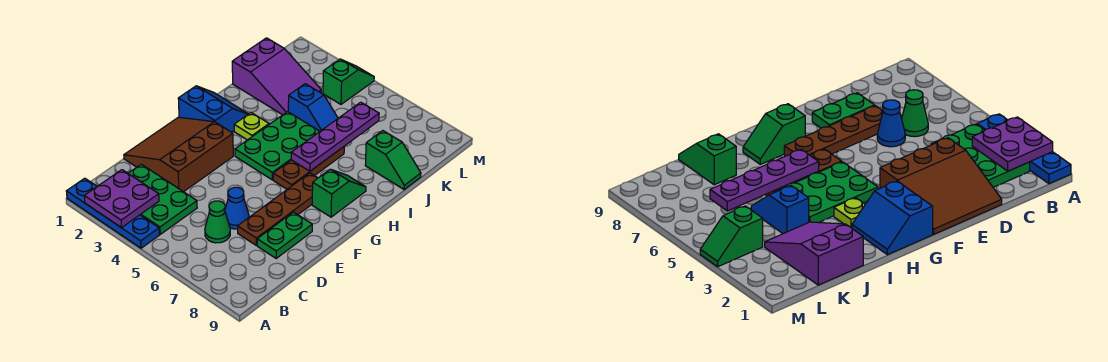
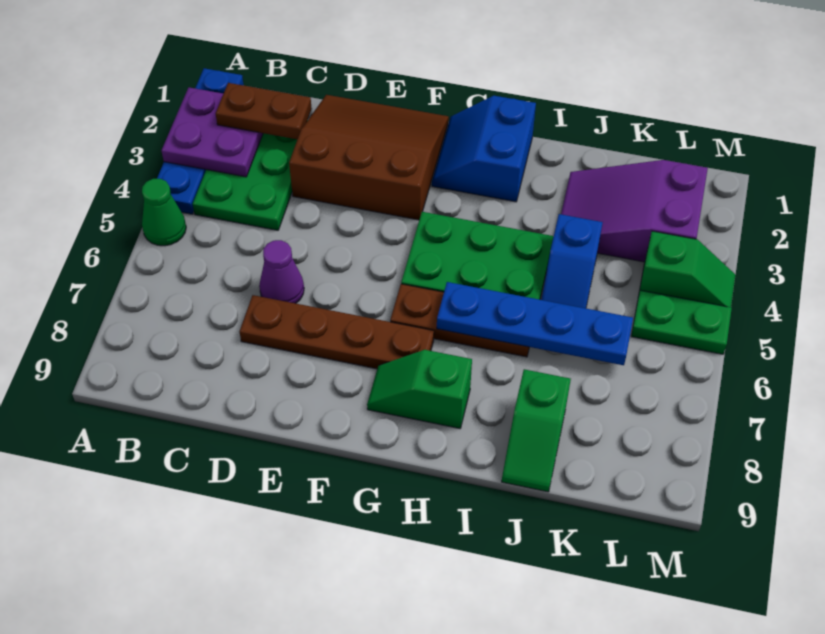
none -> brown plate B2:C2 level 3
green cone C6 level 1 -> green cone A5 level 1
blue cone D6 level 1 -> purple cone D6 level 1
green plate D8:E8 level 1 -> green plate L5:M5 level 1
blue slope G1:H2 level 1 top G -> blue slope G1:H2 level 1 top H
green slope G8:H8 level 1 top G -> green slope G8:H8 level 1 top H
lime plate H3 level 1 -> none
purple plate H6:K6 level 2 -> blue plate H6:K6 level 2
purple slope J1:K3 level 1 top 1 -> purple slope J2:L3 level 1 top L

